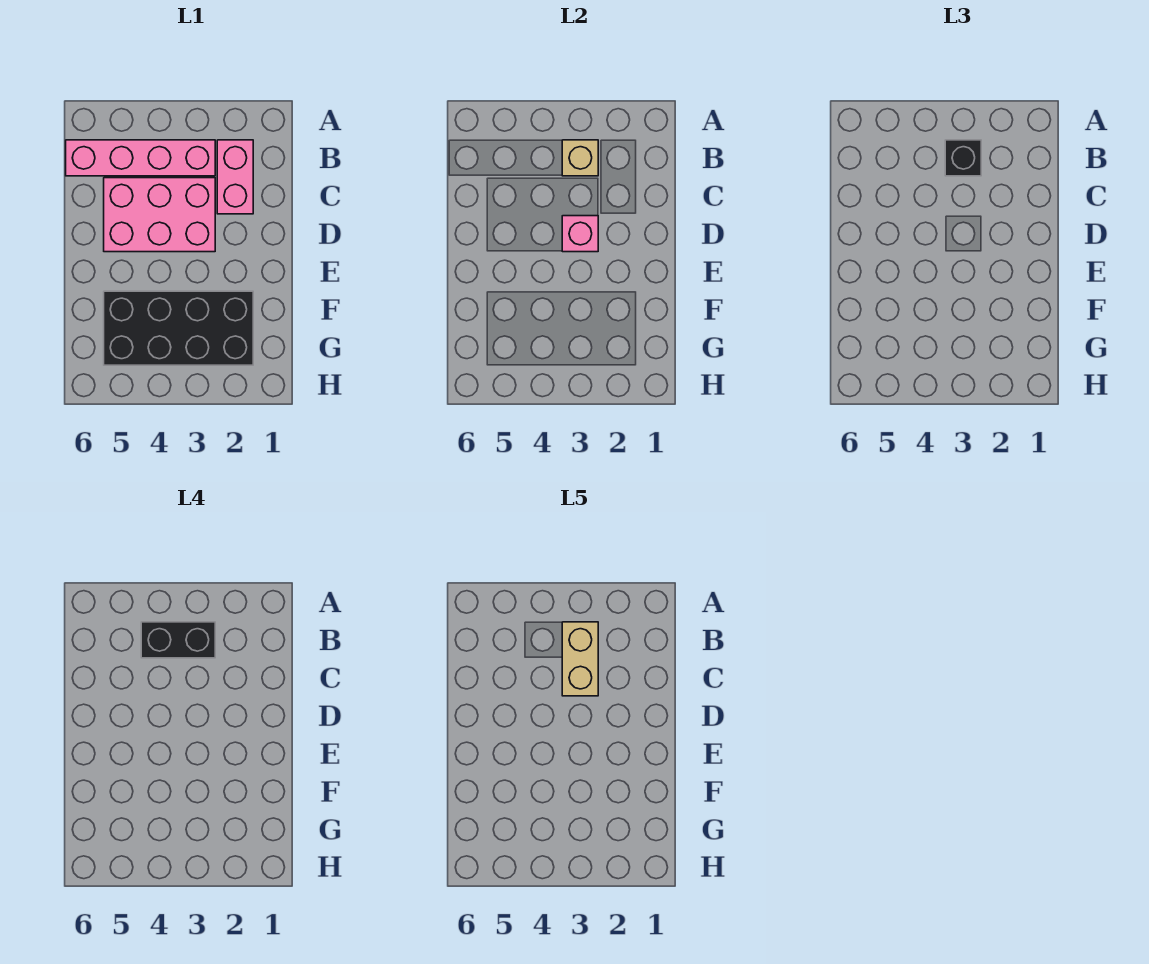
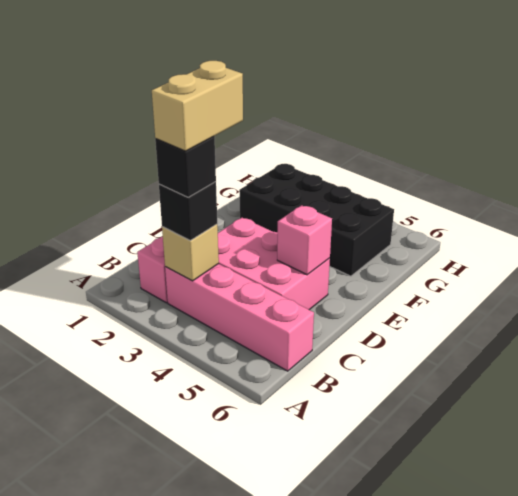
black brick B3:B4 level 4 -> black brick B3 level 4
pink brick D3 level 2 -> pink brick D5 level 2

